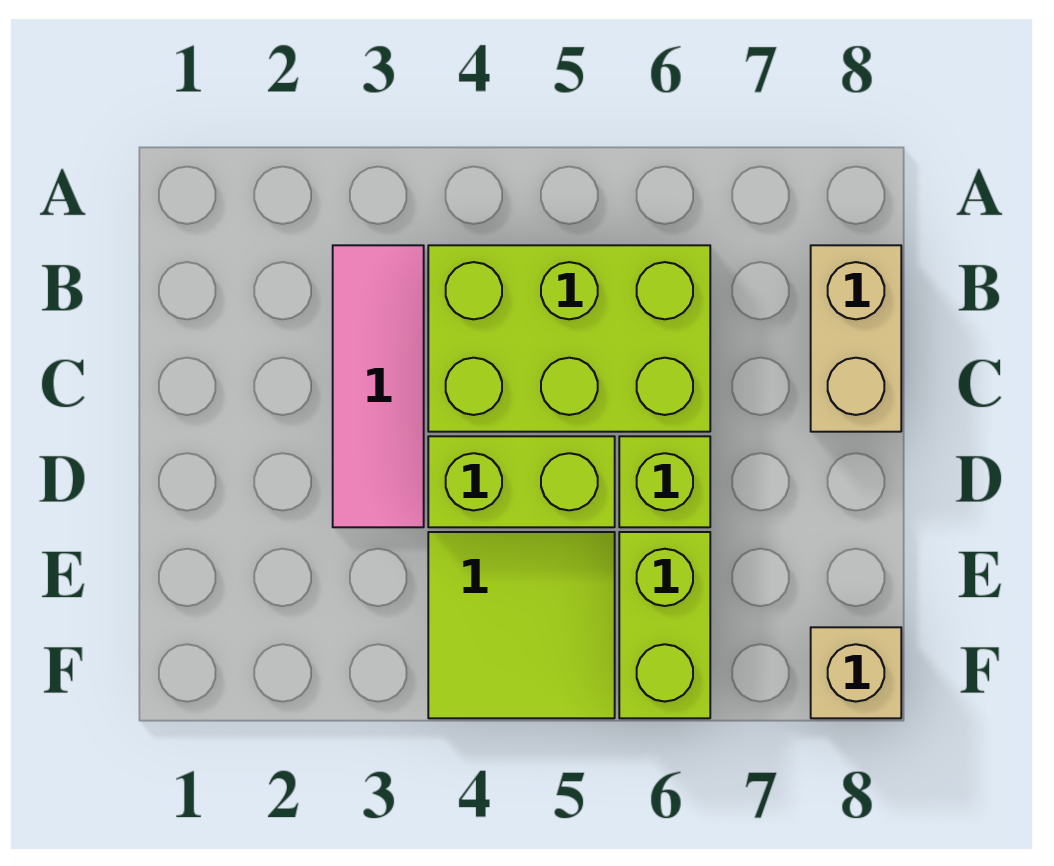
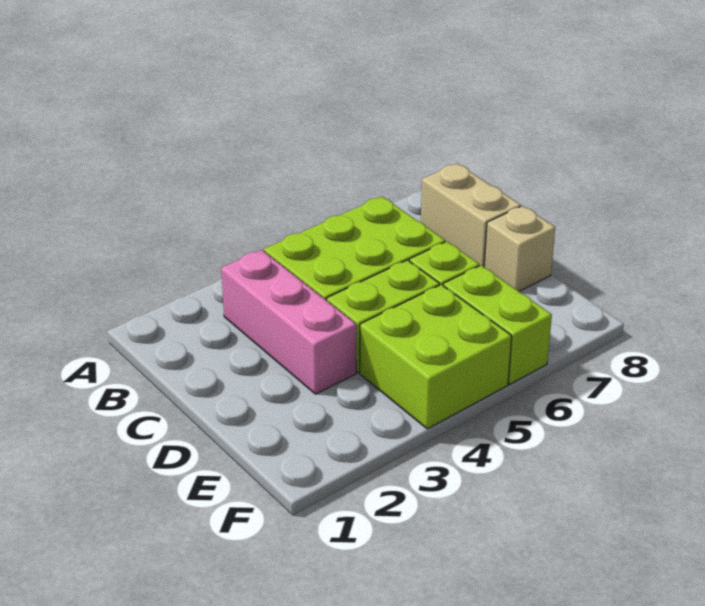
pink tile B3:D3 level 1 -> pink brick B3:D3 level 1
lime tile E4:F5 level 1 -> lime brick E4:F5 level 1
tan brick F8 level 1 -> tan brick D8 level 1

